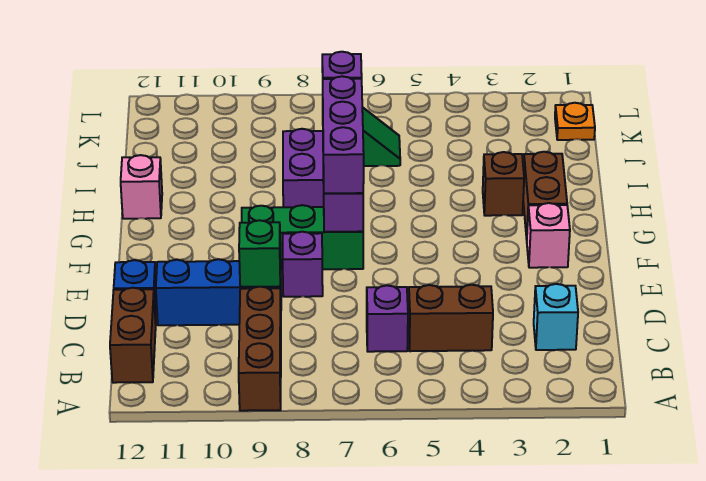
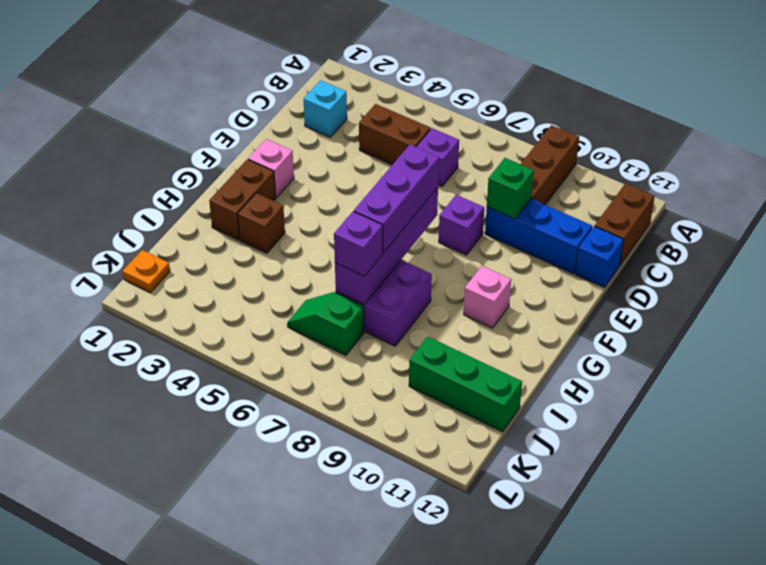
green brick F7:F9 level 1 -> green brick J10:J12 level 1
pink brick H12 level 1 -> pink brick G10 level 1

